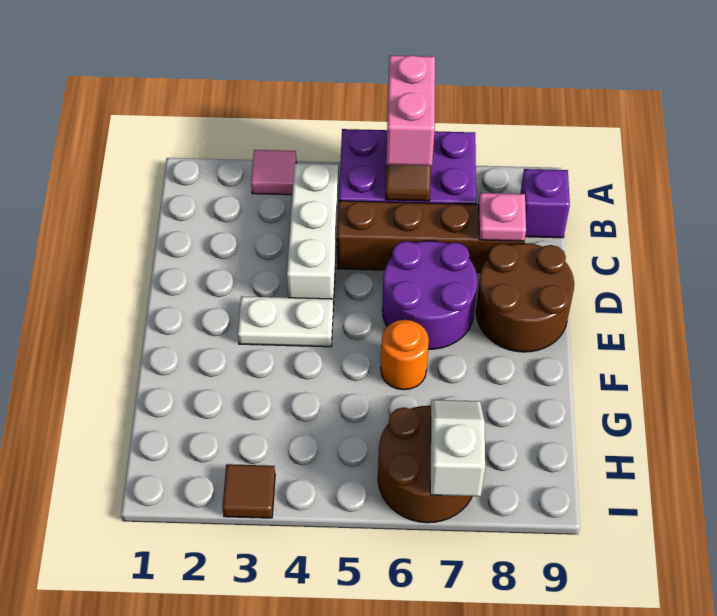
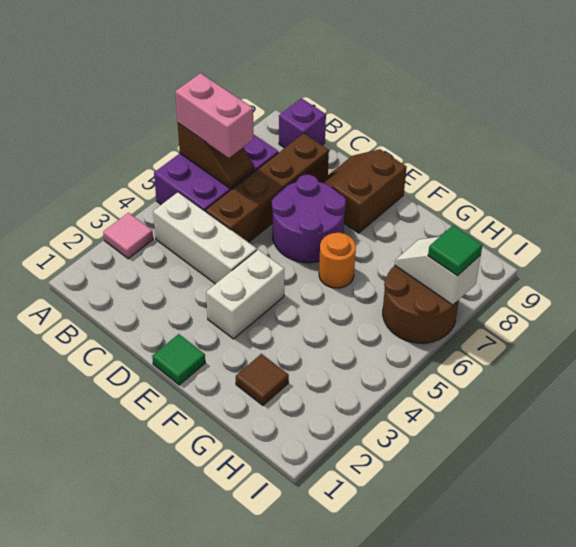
pink plate C8 level 2 -> none
brown round brick D8:E9 level 1 -> brown slope D8:E9 level 1 top E
none -> green tile E1 level 1
white plate E3:E4 level 1 -> white brick E3:E4 level 1
brown tile I3 level 1 -> brown tile G2 level 1
none -> green tile I7 level 3

